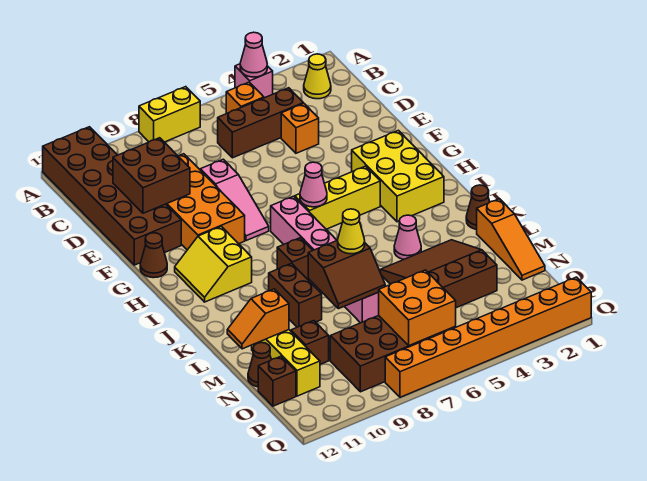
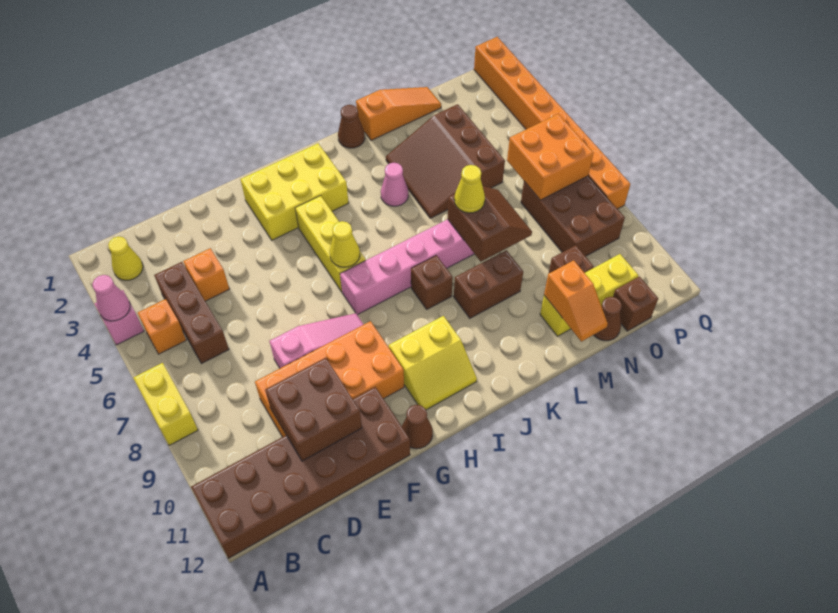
pink cone H6 level 2 -> yellow cone H6 level 2

